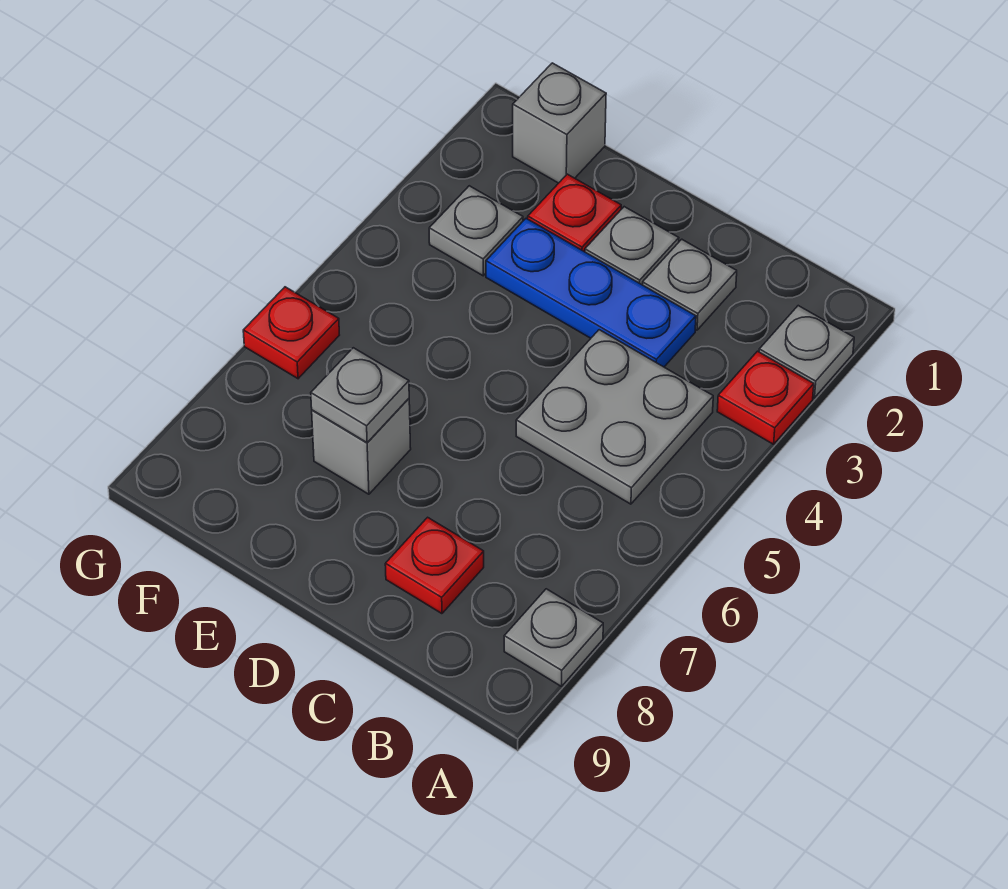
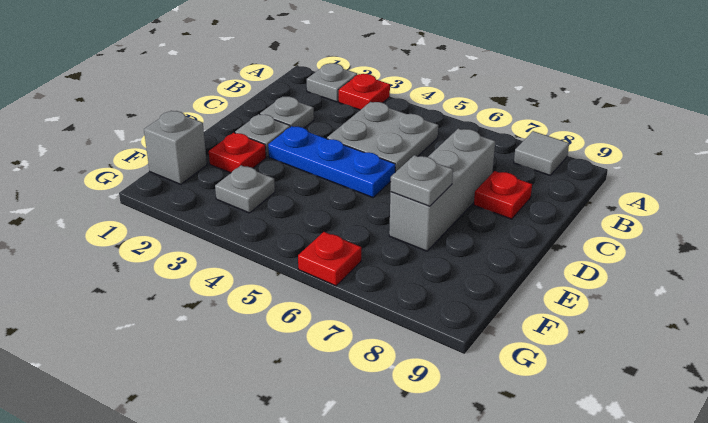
grey plate A8 level 1 -> grey tile A8 level 1
blue plate C3:E3 level 1 -> blue plate D3:D5 level 1
grey brick E7 level 1 -> grey brick C7:E7 level 1

